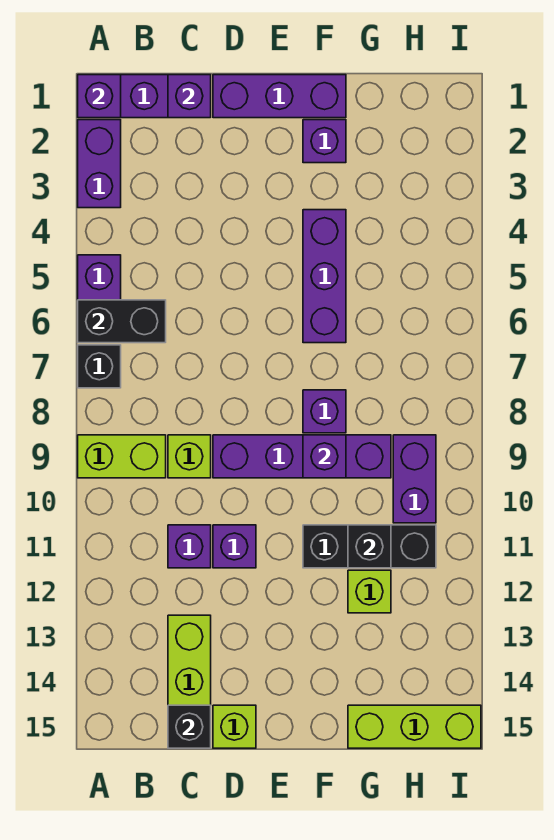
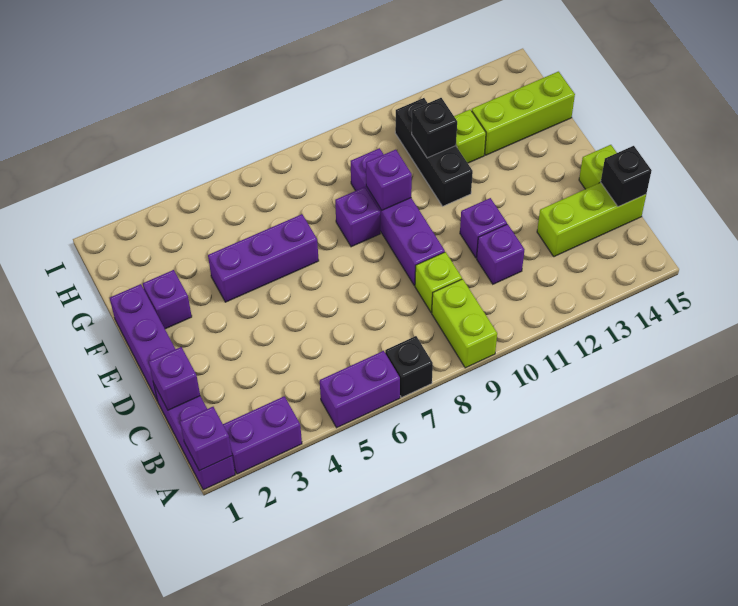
black brick A6:B6 level 2 -> none
lime brick G15:I15 level 1 -> lime brick G13:G15 level 1
purple brick H9:H10 level 1 -> none

